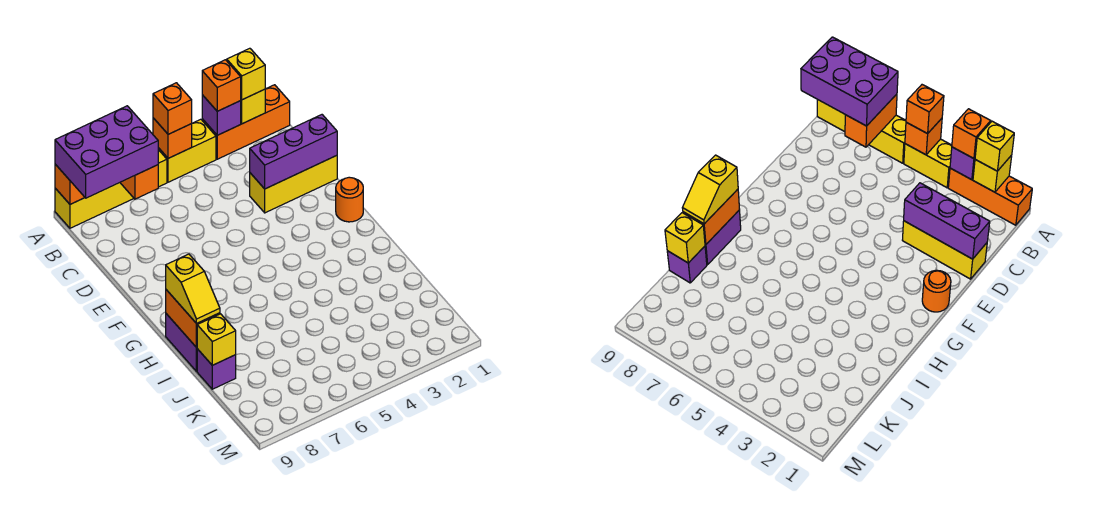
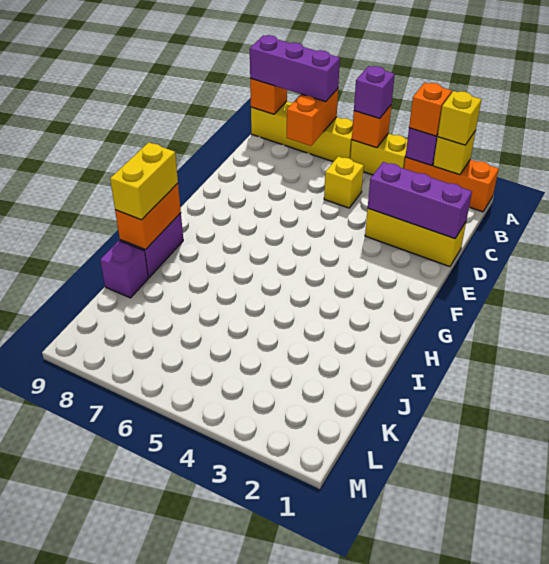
orange brick A5 level 3 -> purple brick A5 level 3
purple brick A7:B9 level 3 -> purple brick A7:A9 level 3
orange round brick F1 level 1 -> none
yellow slope H9:I9 level 3 top H -> yellow brick H9:I9 level 3
yellow brick J9 level 2 -> yellow brick C5 level 1

